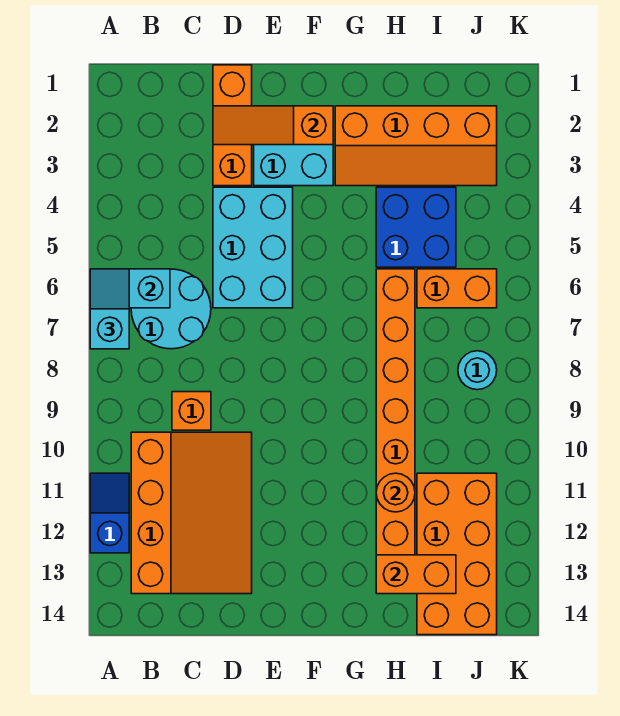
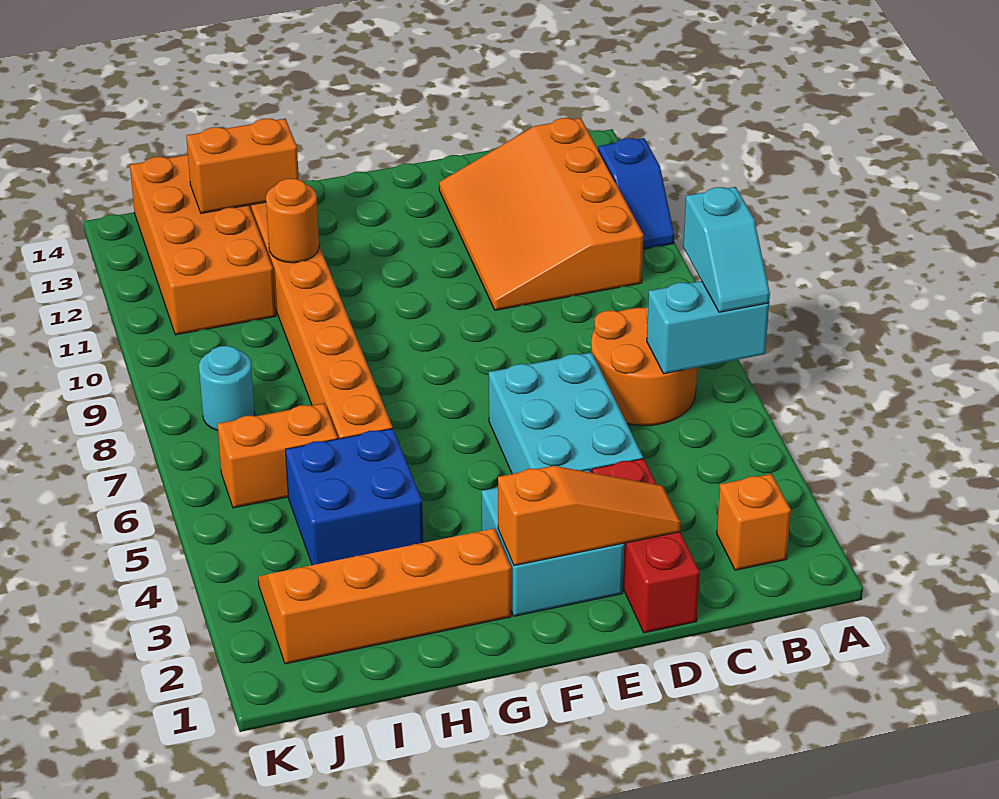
cyan round brick B6:C7 level 1 -> orange round brick B6:C7 level 1
orange brick C9 level 1 -> orange brick B2 level 1
orange brick D1:D3 level 1 -> red brick D1:D3 level 1

